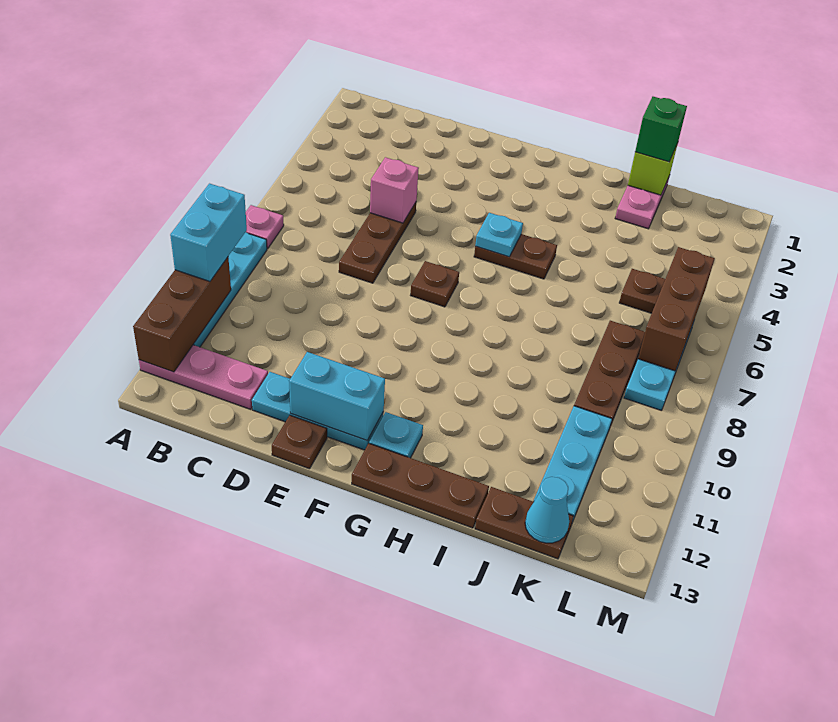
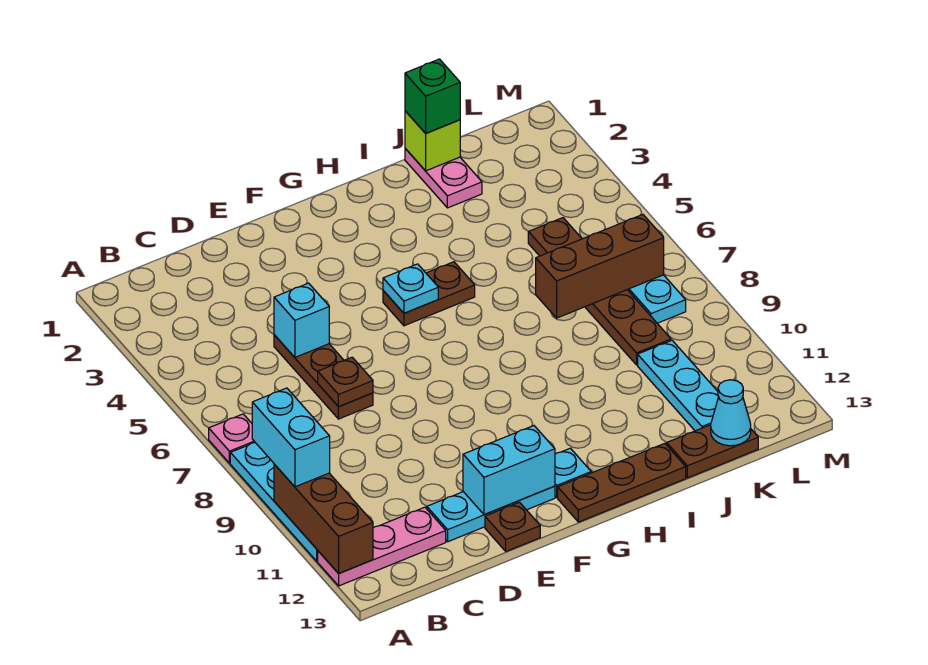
pink brick D5 level 2 -> cyan brick D5 level 2
brown plate F7 level 1 -> brown plate D7 level 2
brown brick L5:L7 level 2 -> brown brick J7:L7 level 2

